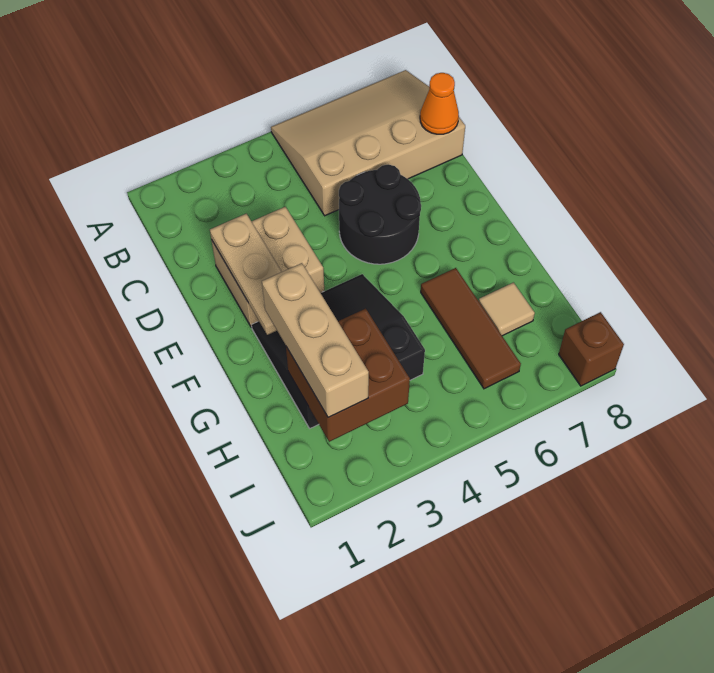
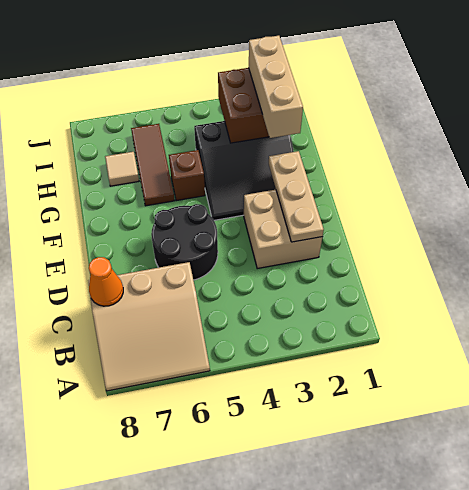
tan slope A5:C8 level 1 top C -> tan slope A6:C8 level 1 top C
brown brick J8 level 1 -> brown brick G5 level 1

